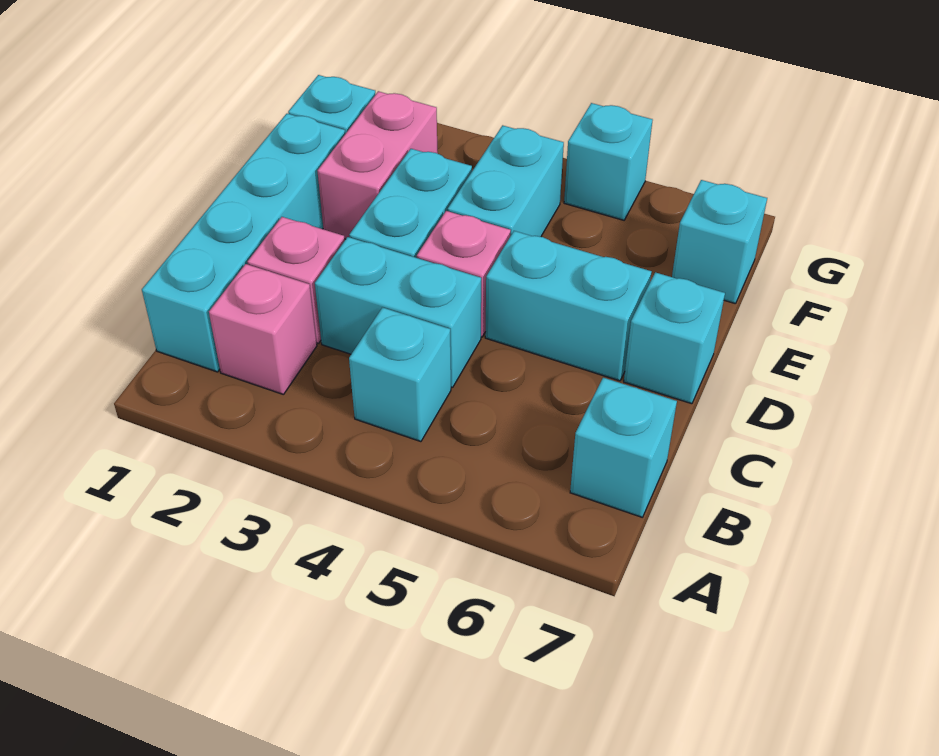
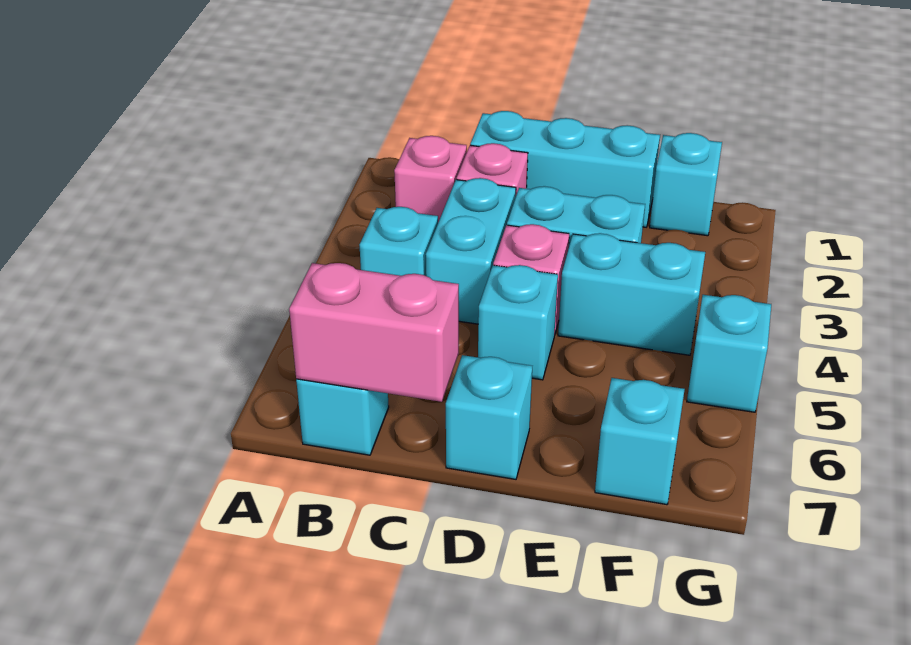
cyan brick B1:E1 level 1 -> cyan brick C1:E1 level 1
cyan brick D5:D6 level 1 -> cyan brick D5 level 1
pink brick E2:F2 level 1 -> pink brick B7:C7 level 2

